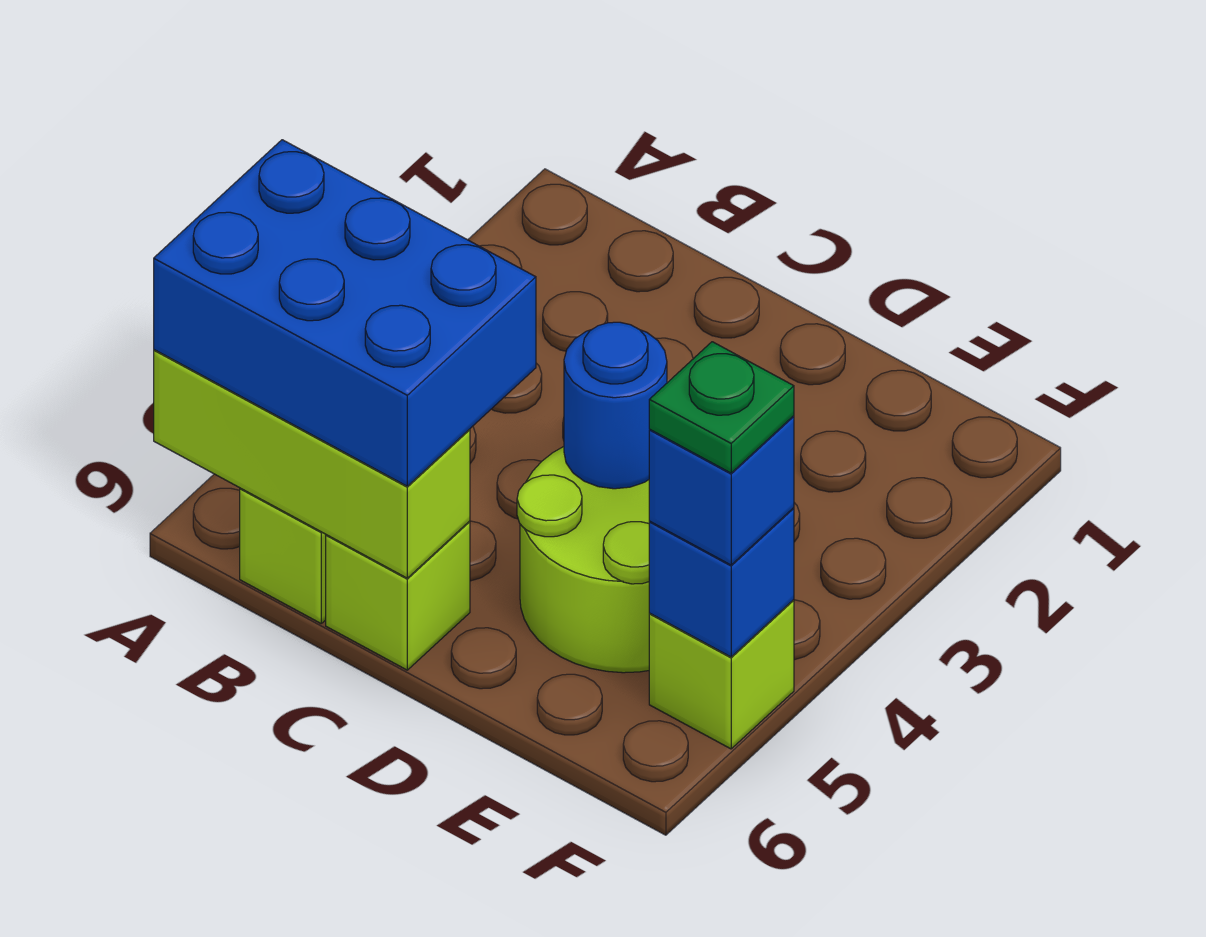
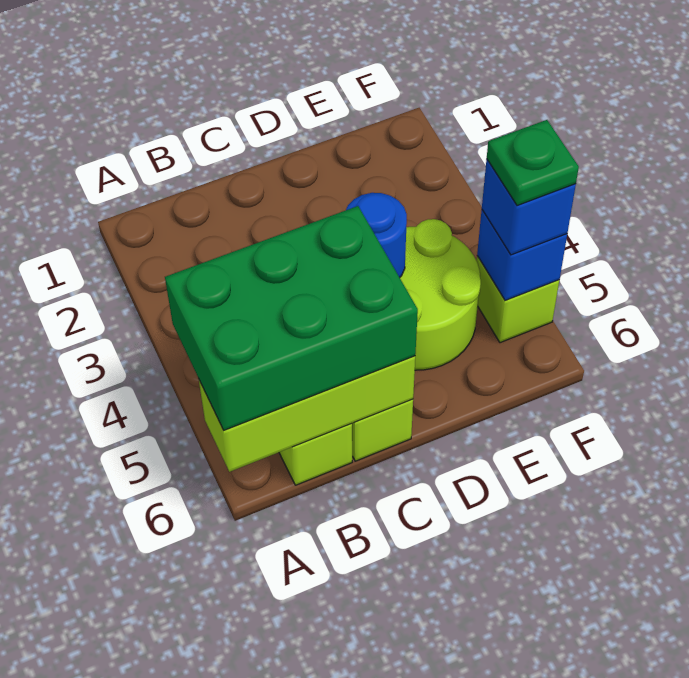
blue brick A5:C6 level 3 -> green brick A5:C6 level 3

